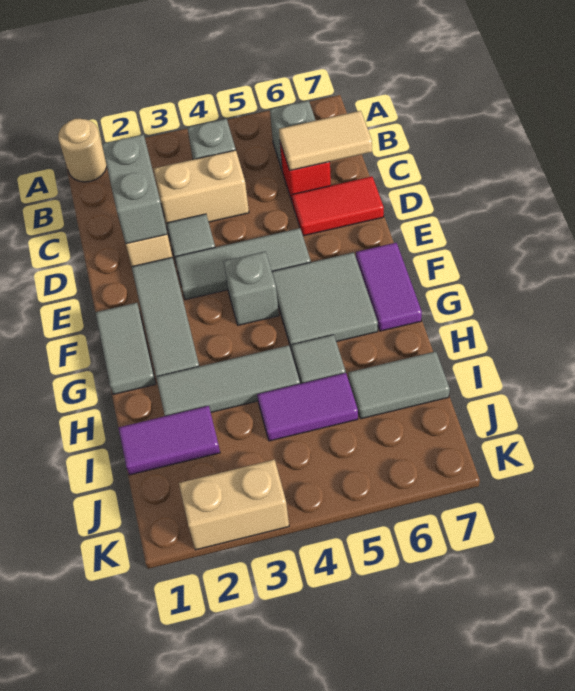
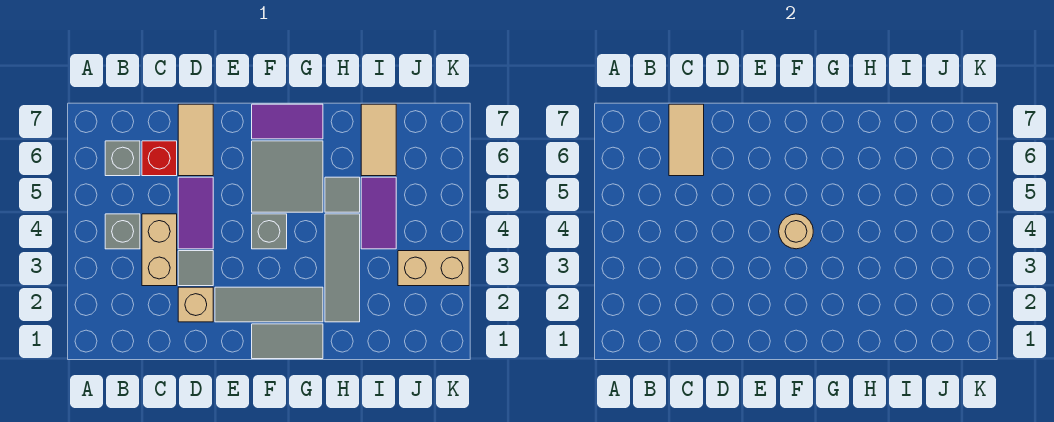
tan round brick A1 level 1 -> tan round brick F4 level 2
grey brick C2:D2 level 2 -> none
red tile D6:D7 level 1 -> tan tile D6:D7 level 1
grey tile E3:E5 level 1 -> none
purple tile I1:I2 level 1 -> purple tile D4:D5 level 1
grey tile I6:I7 level 1 -> tan tile I6:I7 level 1
tan brick K2:K3 level 1 -> tan brick J3:K3 level 1

